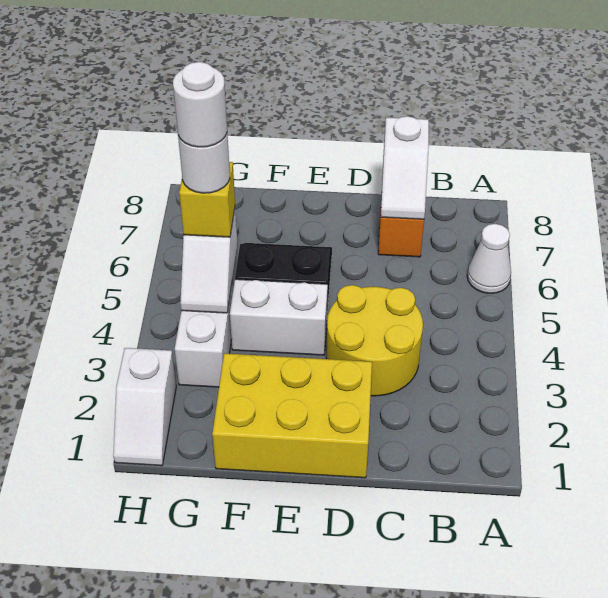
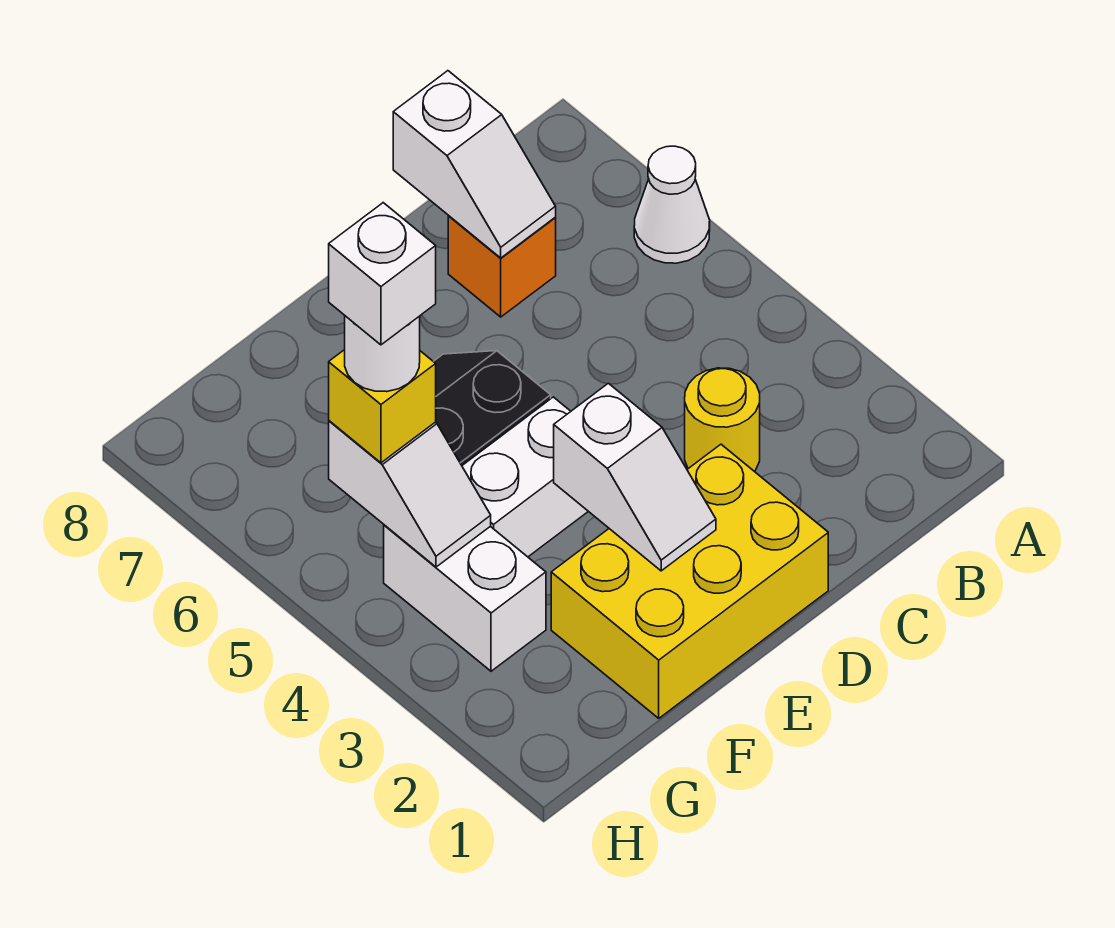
yellow round brick C3:D4 level 1 -> yellow round brick C3 level 1
white round brick G5 level 5 -> white brick G5 level 5
white slope H1:H2 level 1 top 2 -> white slope E2:E3 level 2 top 3

